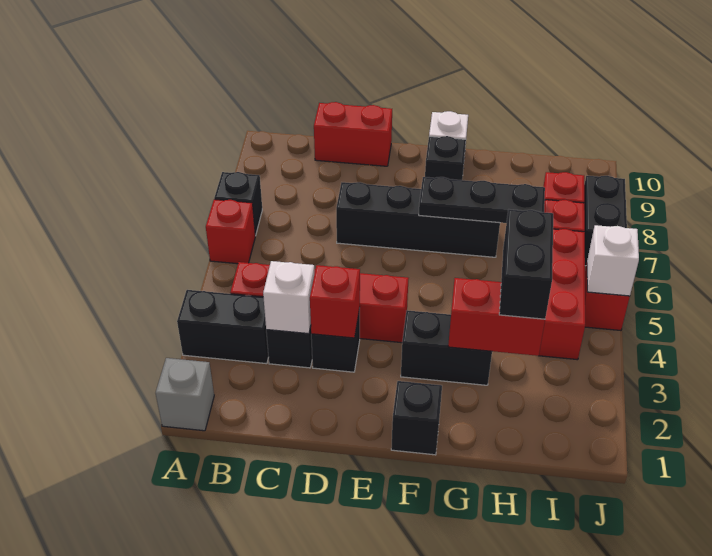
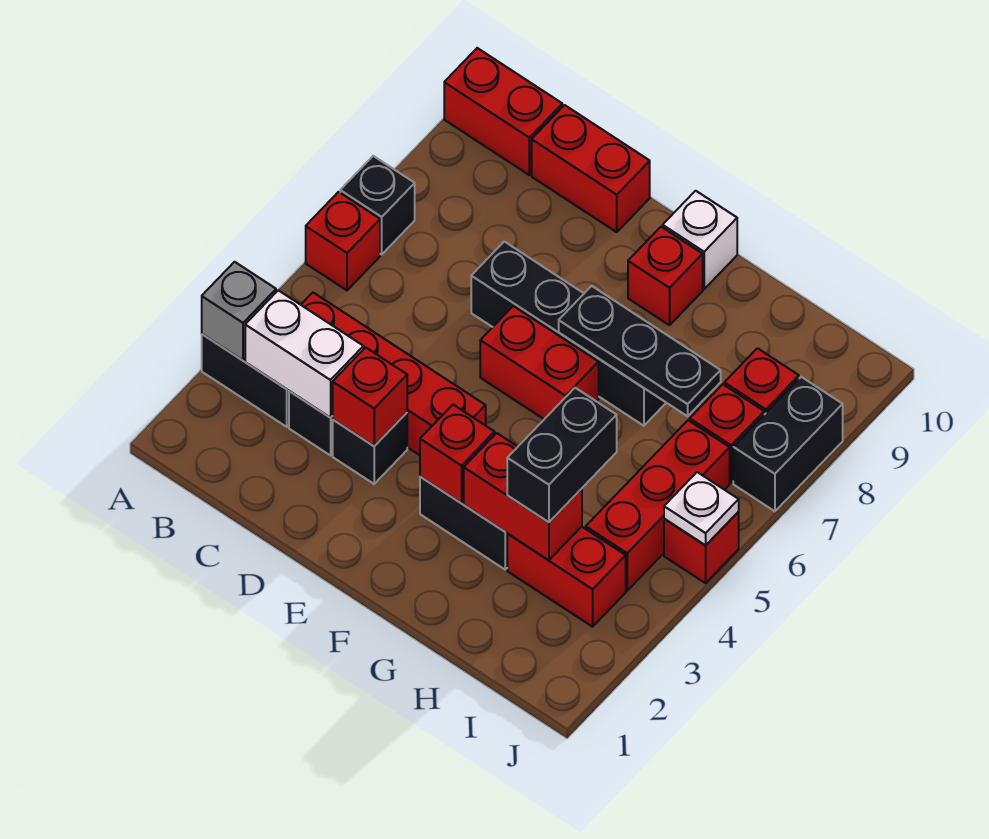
grey brick A1 level 1 -> grey brick A3 level 2
none -> red brick A10:B10 level 1
white brick C3 level 2 -> white brick B3:C3 level 2
none -> red brick E6:F6 level 1
black brick F1 level 1 -> none
none -> red brick F3 level 2
black brick F9 level 1 -> red brick F9 level 1
none -> red brick H3:I3 level 1
white brick J5 level 2 -> white plate J5 level 2

